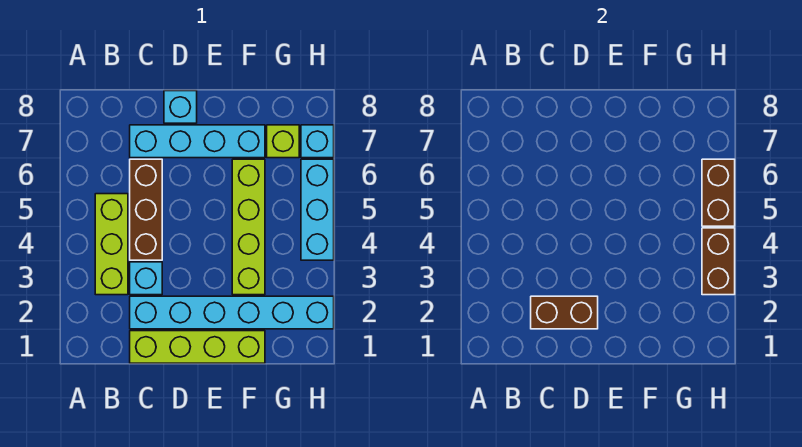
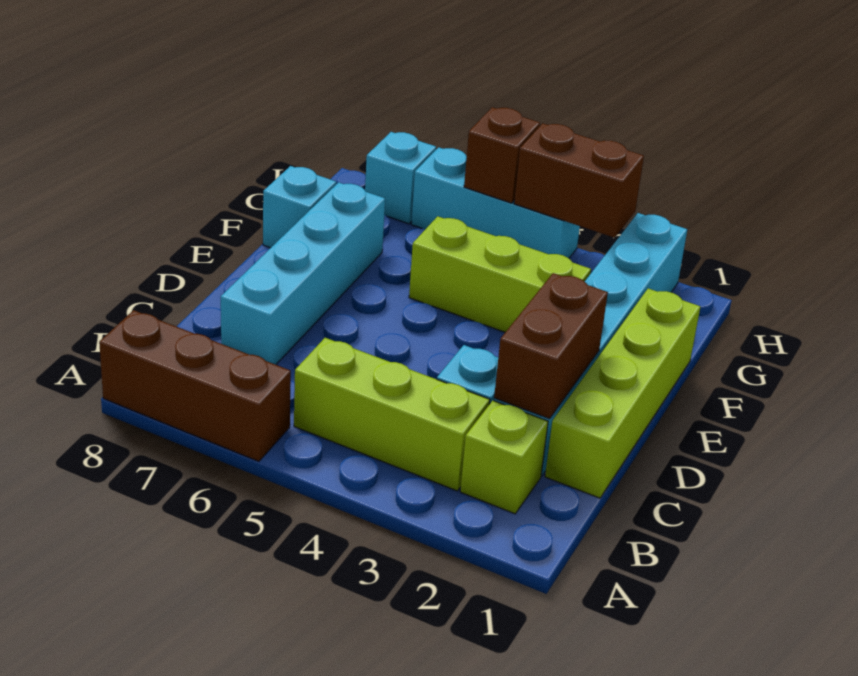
brown brick C4:C6 level 1 -> brown brick A6:A8 level 1
cyan brick D8 level 1 -> cyan brick F8 level 1
lime brick F3:F6 level 1 -> lime brick F3:F5 level 1
lime brick G7 level 1 -> lime brick B2 level 1
brown brick H5:H6 level 2 -> brown brick H5 level 2

